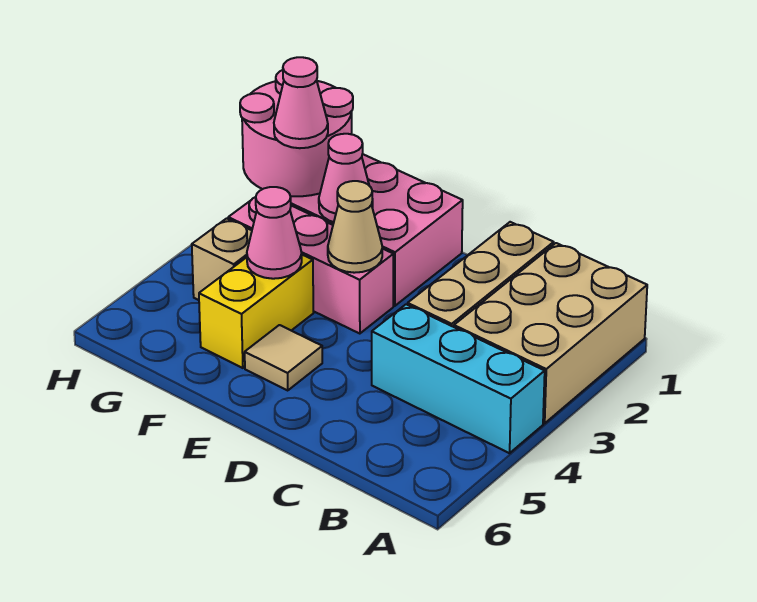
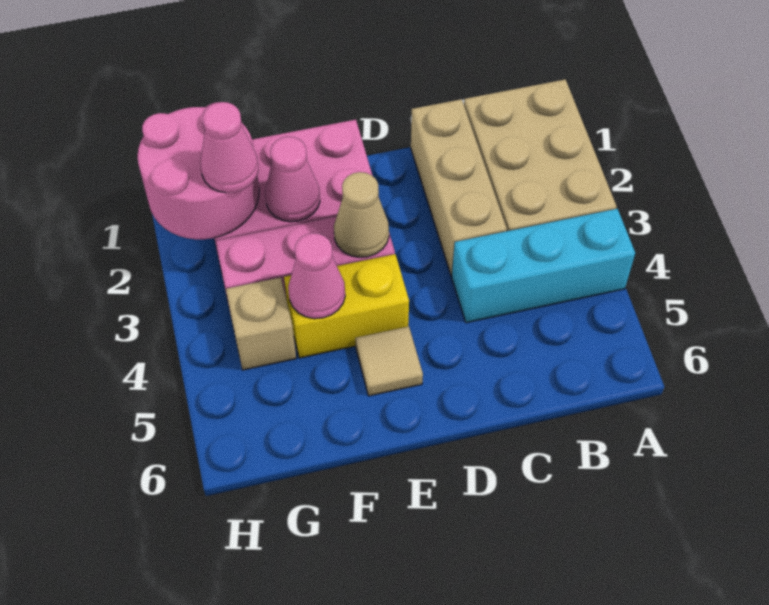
yellow brick F4:F5 level 1 -> yellow brick E4:F4 level 1

